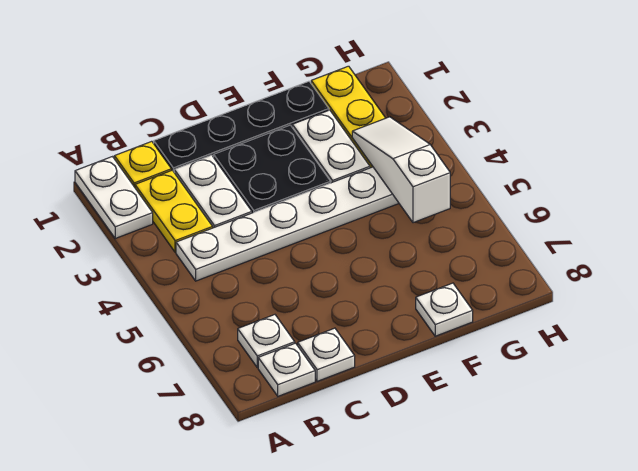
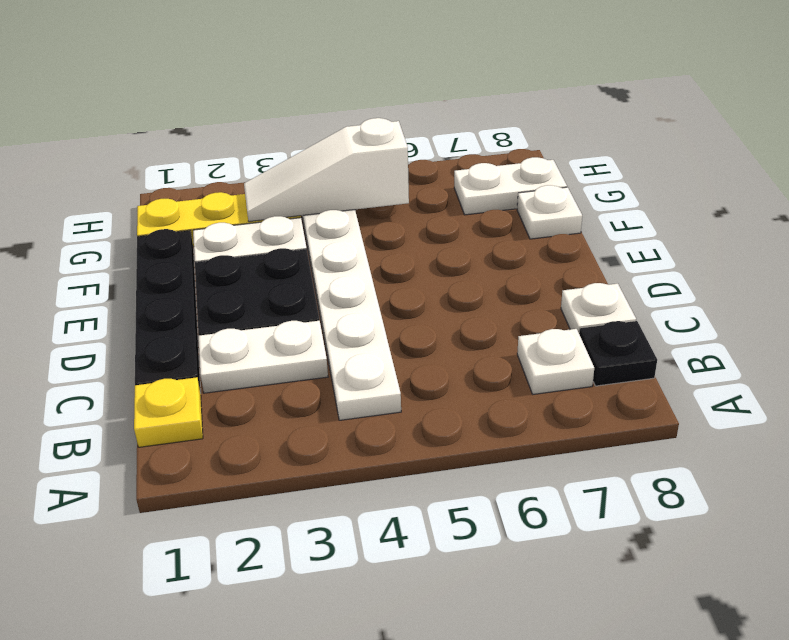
white plate A1:A2 level 1 -> white plate G7:G8 level 1
yellow plate B2:B3 level 1 -> none
white plate B8 level 1 -> black plate B8 level 1

